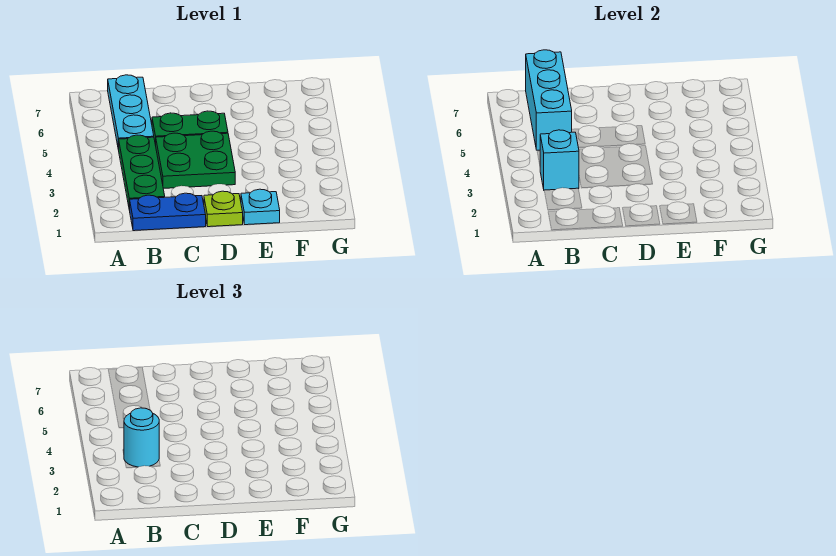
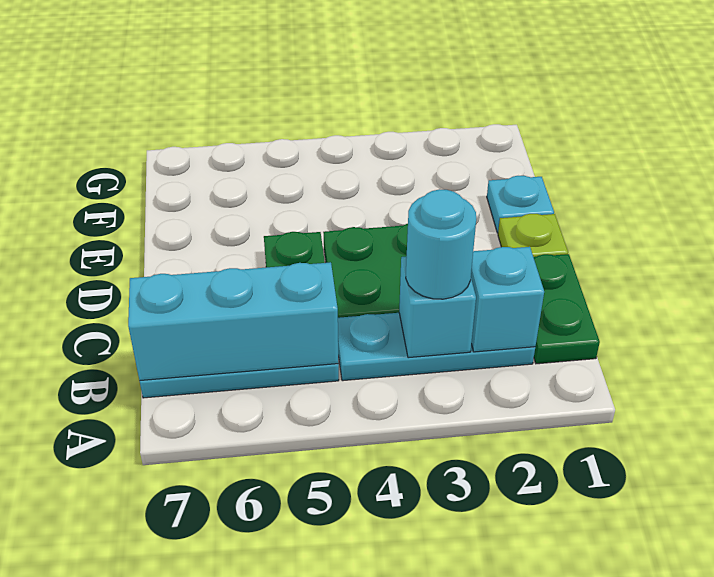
blue plate B1:C1 level 1 -> green plate B1:C1 level 1
green plate B2:B4 level 1 -> cyan plate B2:B4 level 1
none -> cyan brick B2 level 2

